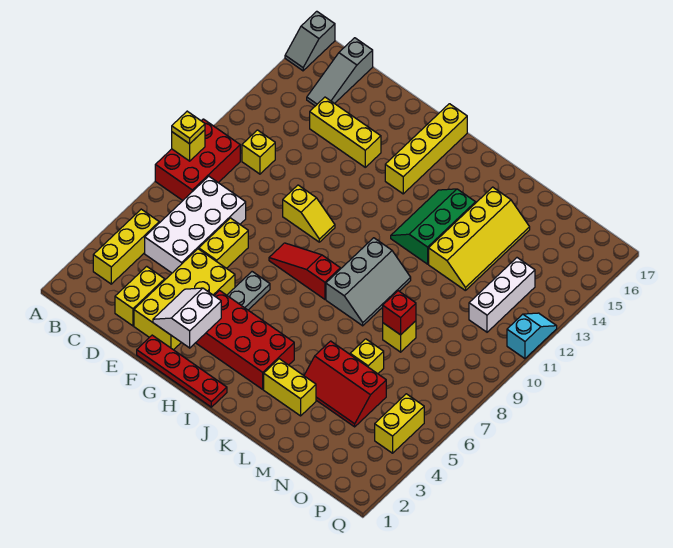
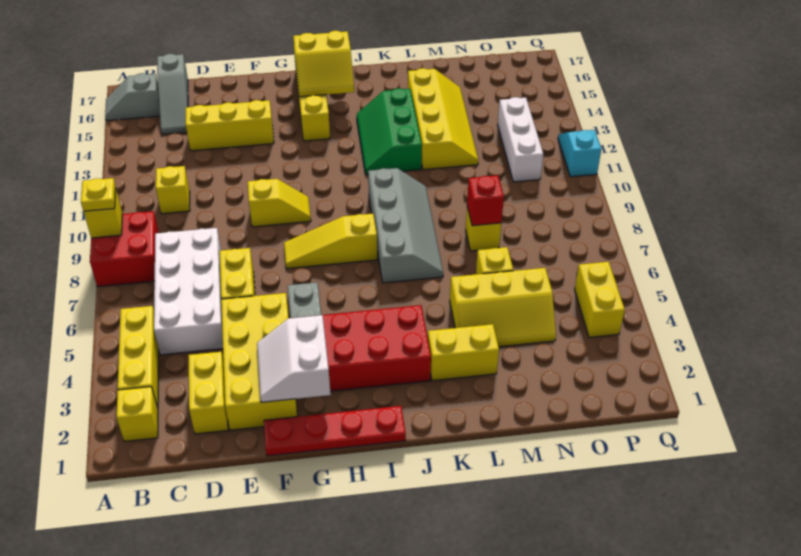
red brick A8:B10 level 1 -> red brick A8:B9 level 1
grey slope A16:A17 level 1 top 17 -> grey slope A16:B16 level 1 top B
none -> yellow brick B2 level 1
red slope G8:I8 level 1 top I -> yellow slope G8:I8 level 1 top I
none -> yellow slope H15:I16 level 2 top 16
grey slope J8:K10 level 1 top J -> grey slope J7:K10 level 1 top J
red slope L4:N5 level 1 top 5 -> yellow slope L4:N5 level 1 top 5

